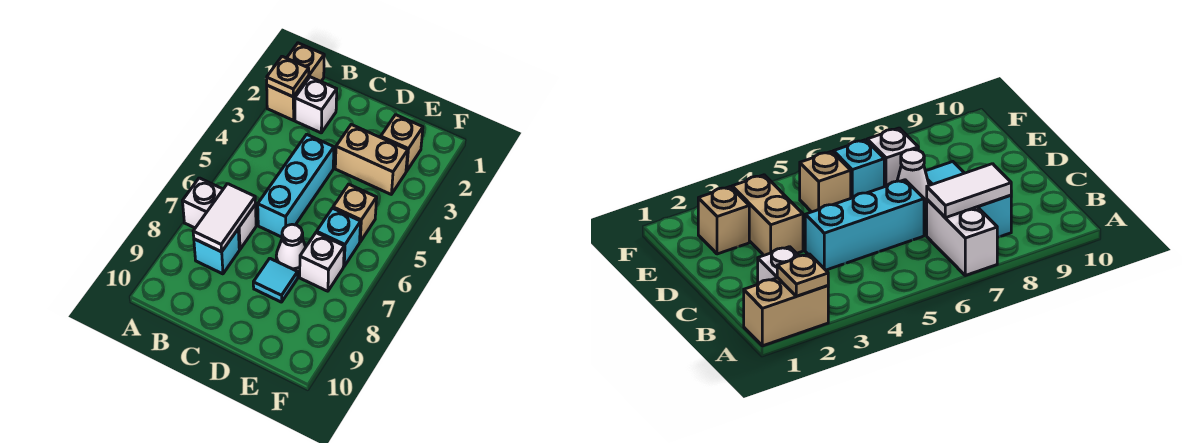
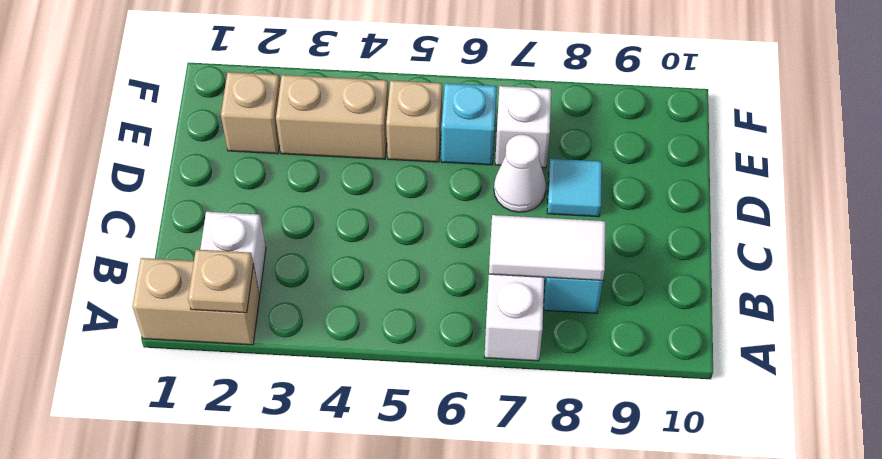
cyan brick C4:C6 level 1 -> none
tan brick D3:E3 level 1 -> tan brick E3:E4 level 1

